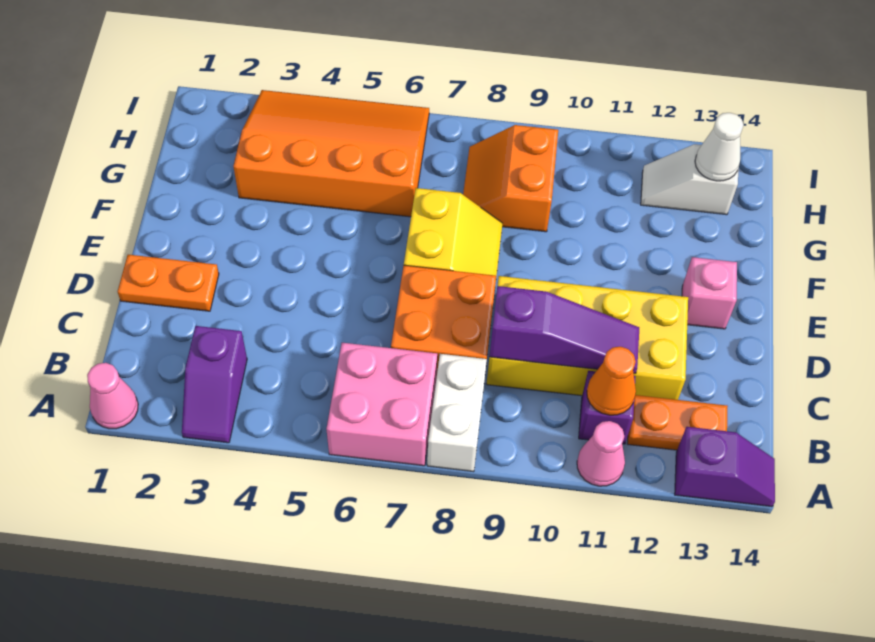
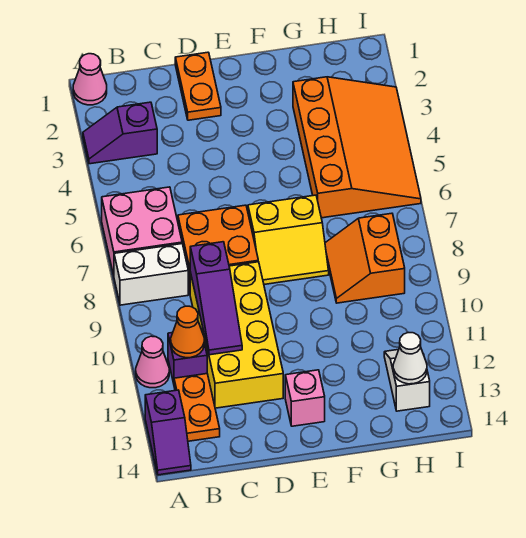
orange slope G8:H9 level 1 top 9 -> orange slope G8:H9 level 1 top H

